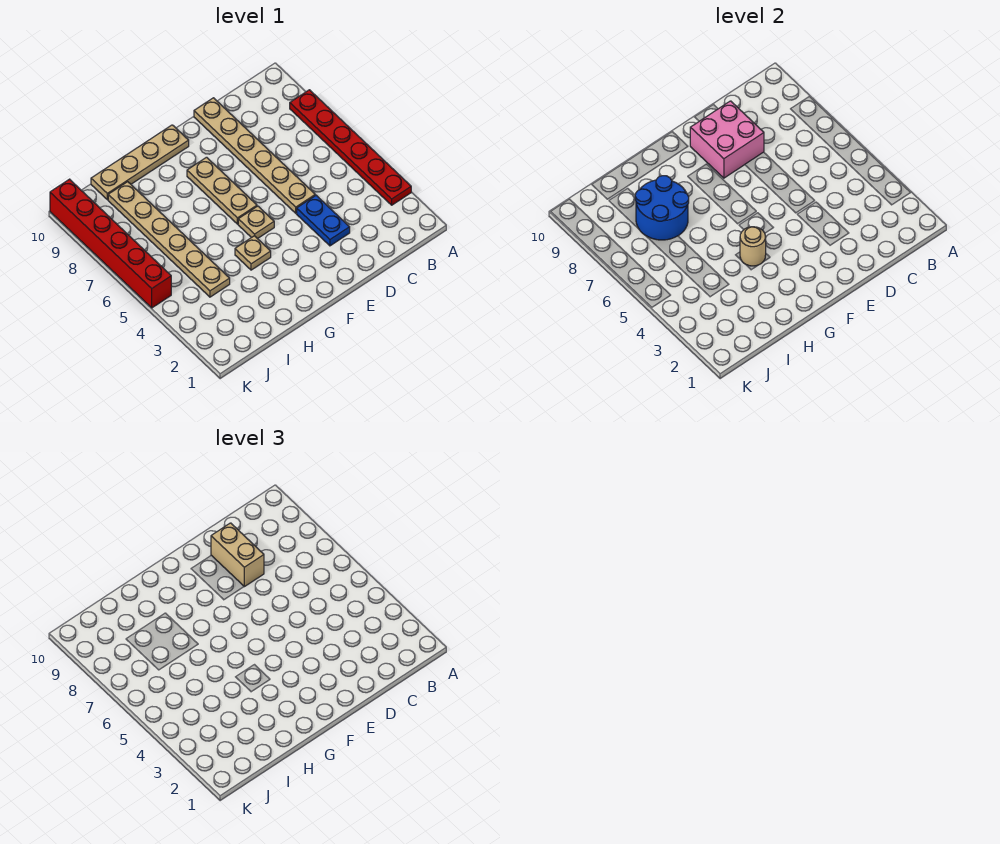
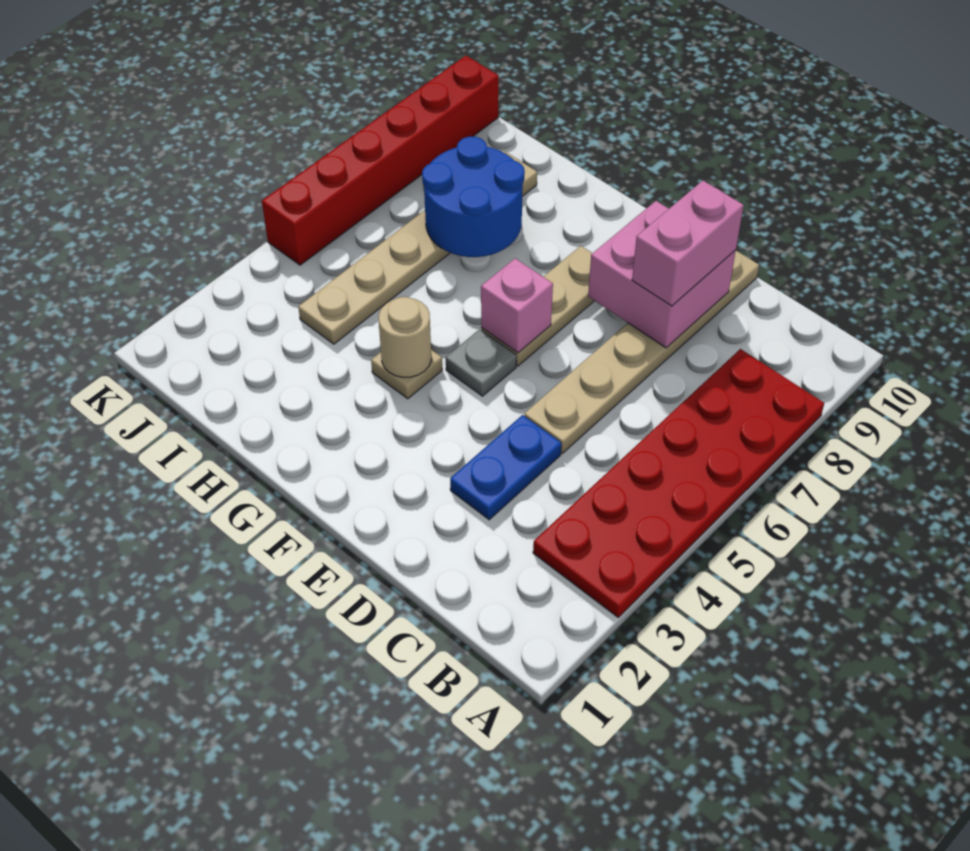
red plate A3:A8 level 1 -> red plate A3:B8 level 1
tan brick D8:D9 level 3 -> pink brick D8:D9 level 3
tan plate F5 level 1 -> grey plate F5 level 1
none -> pink brick F6 level 2
tan plate F10:I10 level 1 -> none

